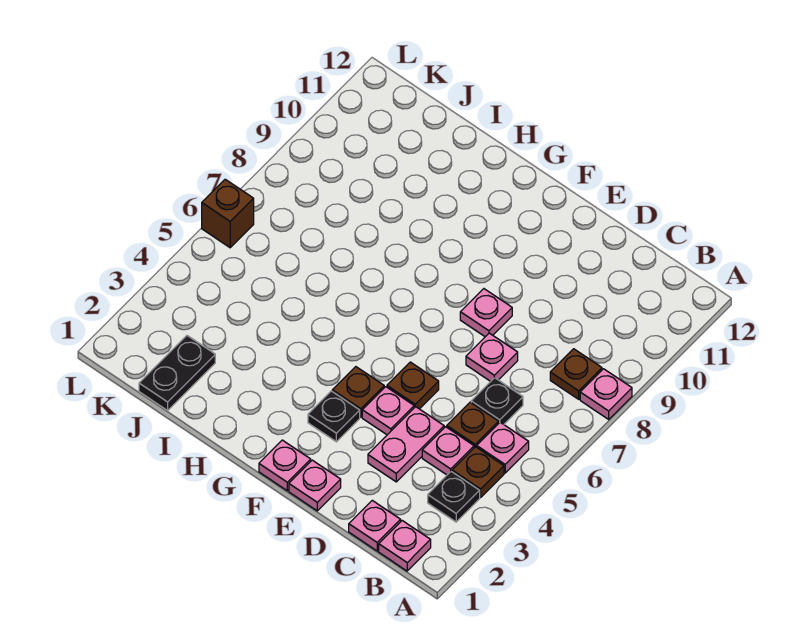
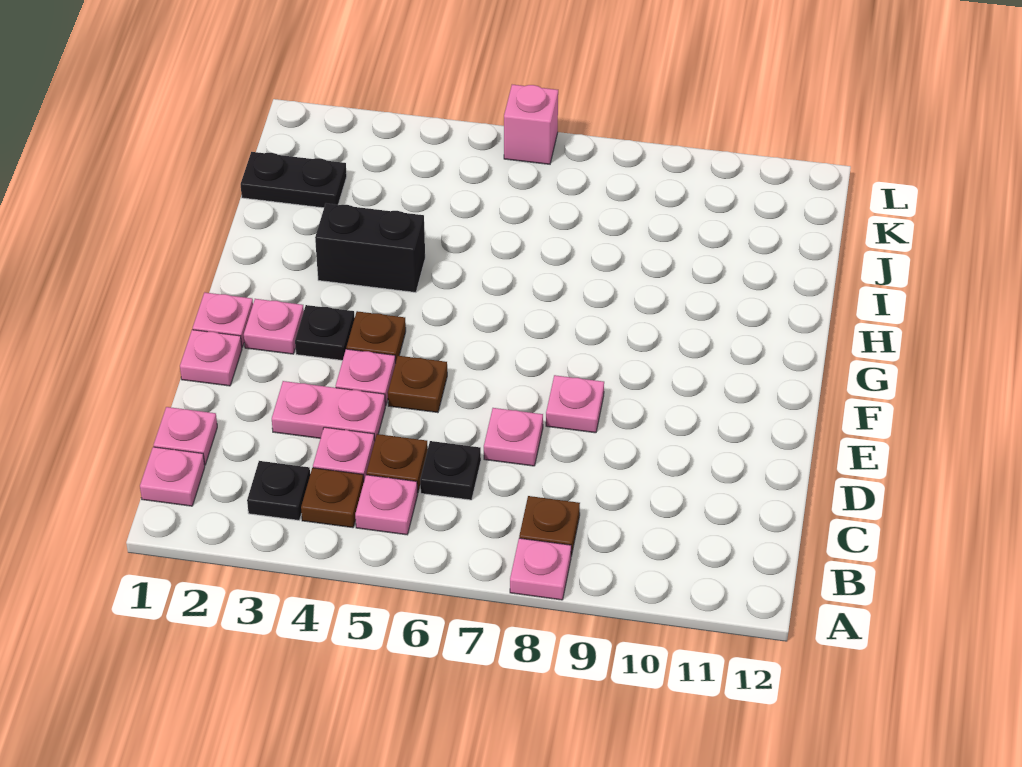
none -> pink plate F2 level 1
none -> black brick H3:H4 level 1
brown brick L6 level 1 -> pink brick L6 level 1

